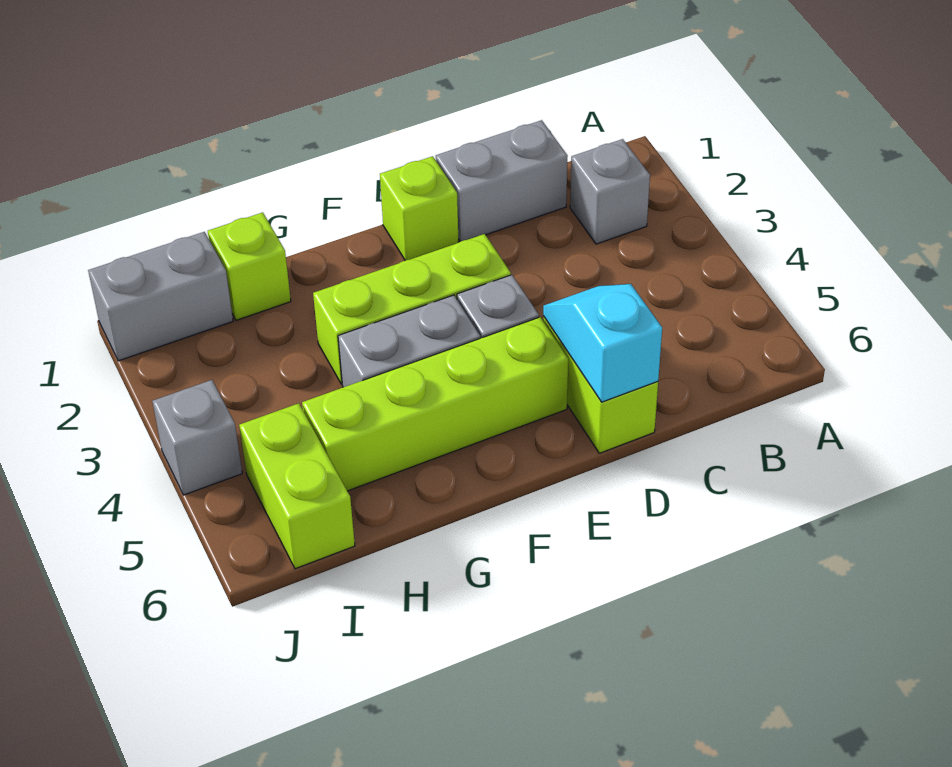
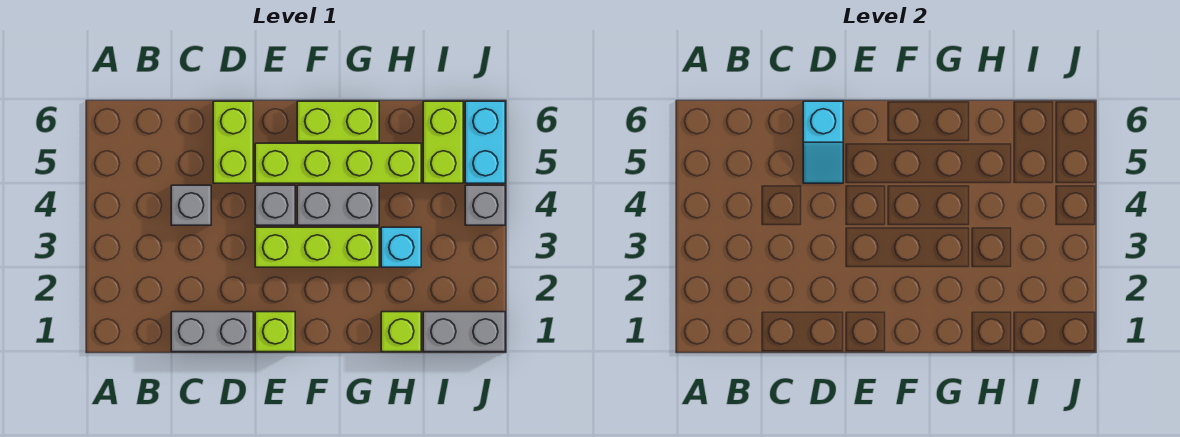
grey brick B2 level 1 -> grey brick C4 level 1
none -> lime brick F6:G6 level 1
none -> cyan brick H3 level 1
none -> cyan brick J5:J6 level 1

